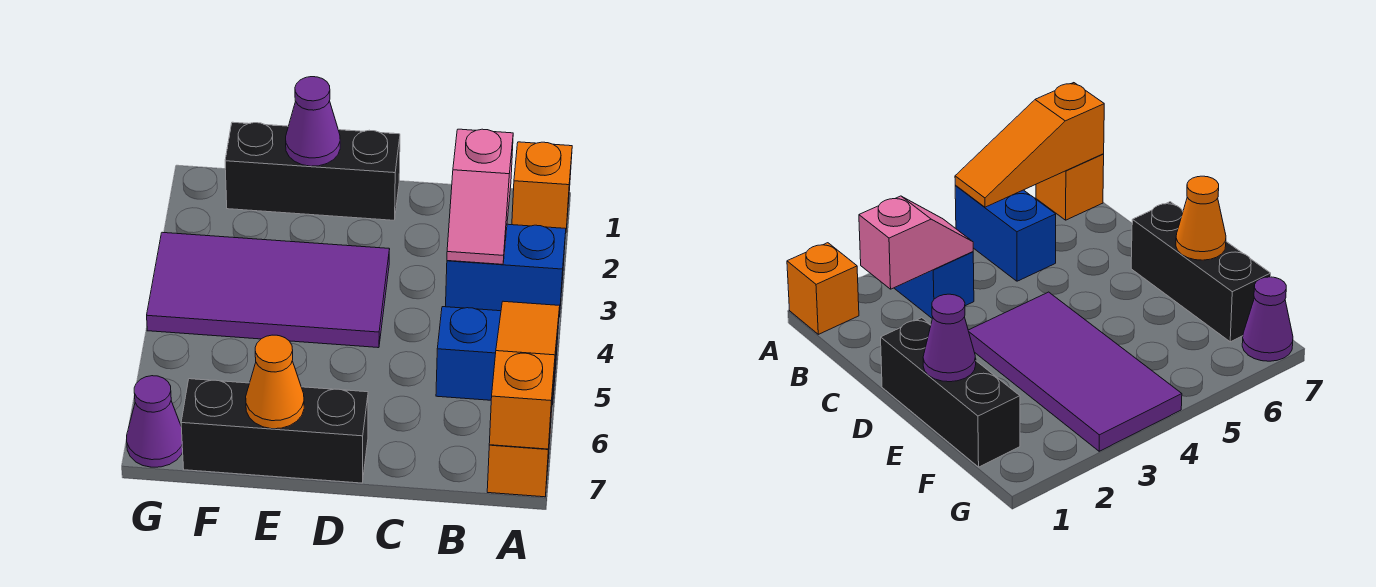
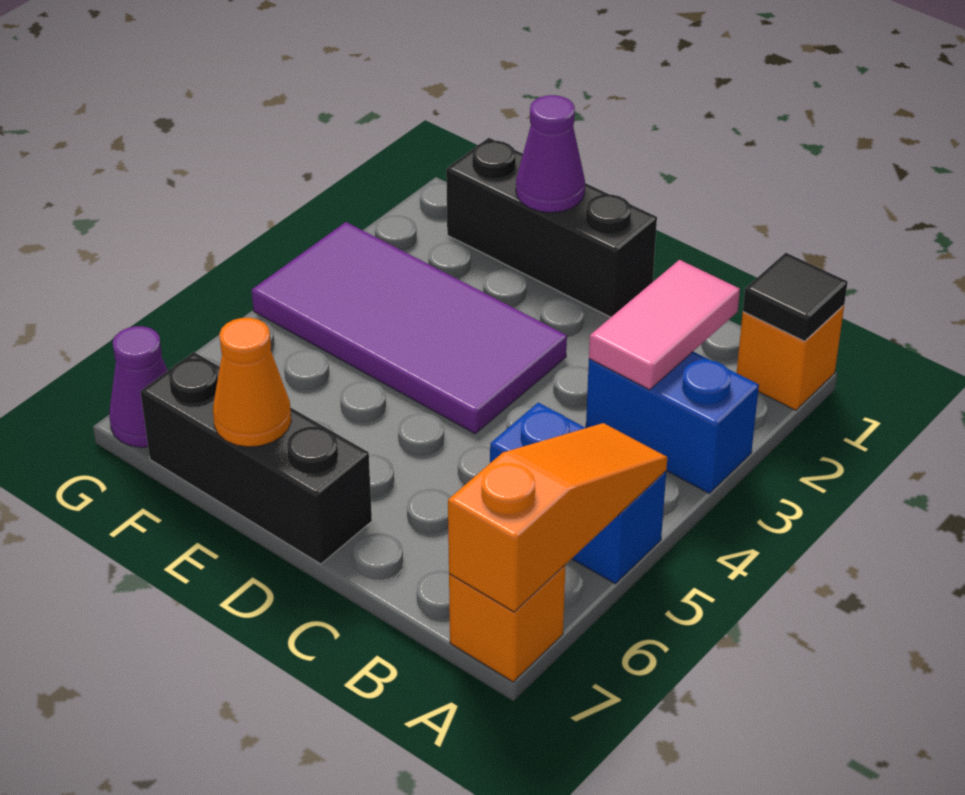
none -> black tile A1 level 2
pink slope B2:B3 level 2 top 2 -> pink tile B2:B3 level 2

